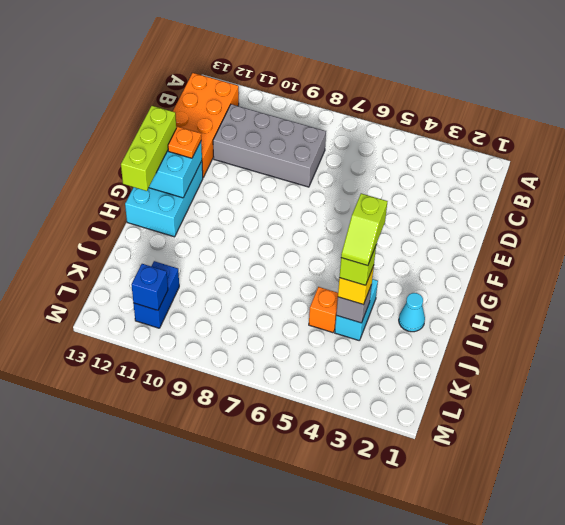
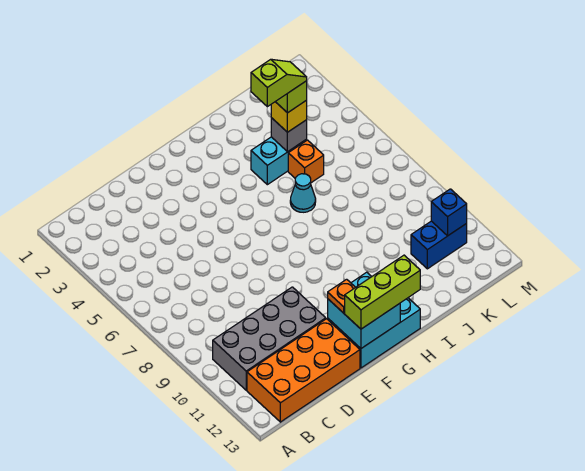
grey brick C8:D11 level 1 -> grey brick B10:E11 level 1
cyan cone I2 level 1 -> cyan cone I6 level 1

